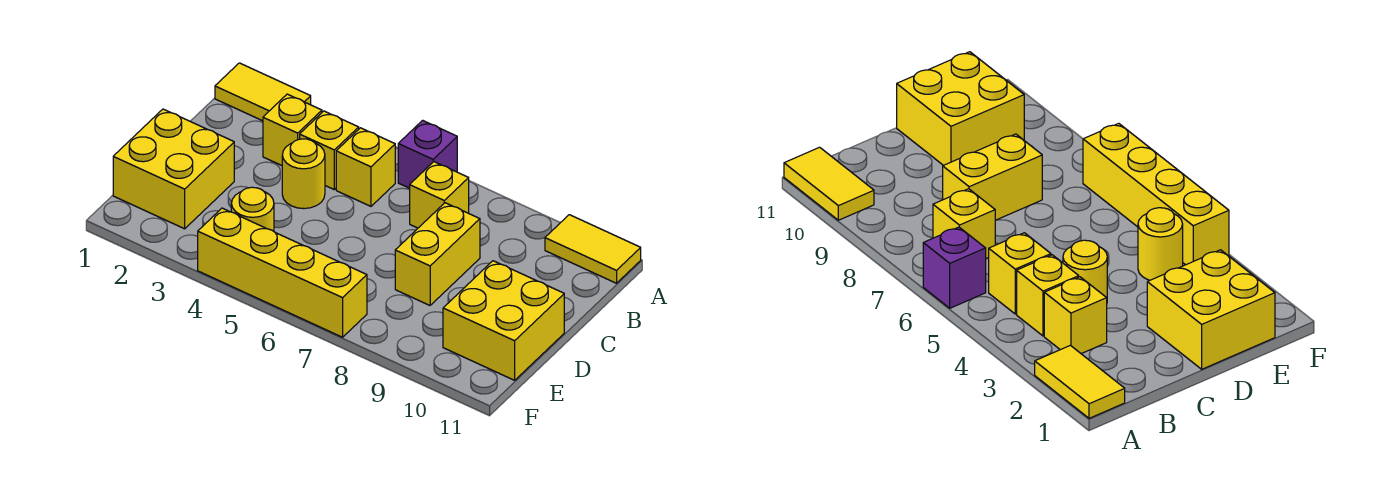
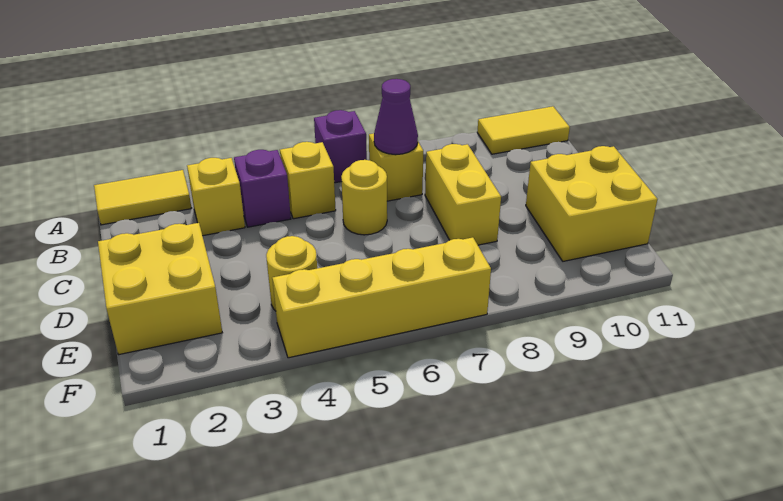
yellow brick B4 level 1 -> purple brick B4 level 1
none -> purple cone B7 level 2
yellow round brick C4 level 1 -> yellow round brick C6 level 1

